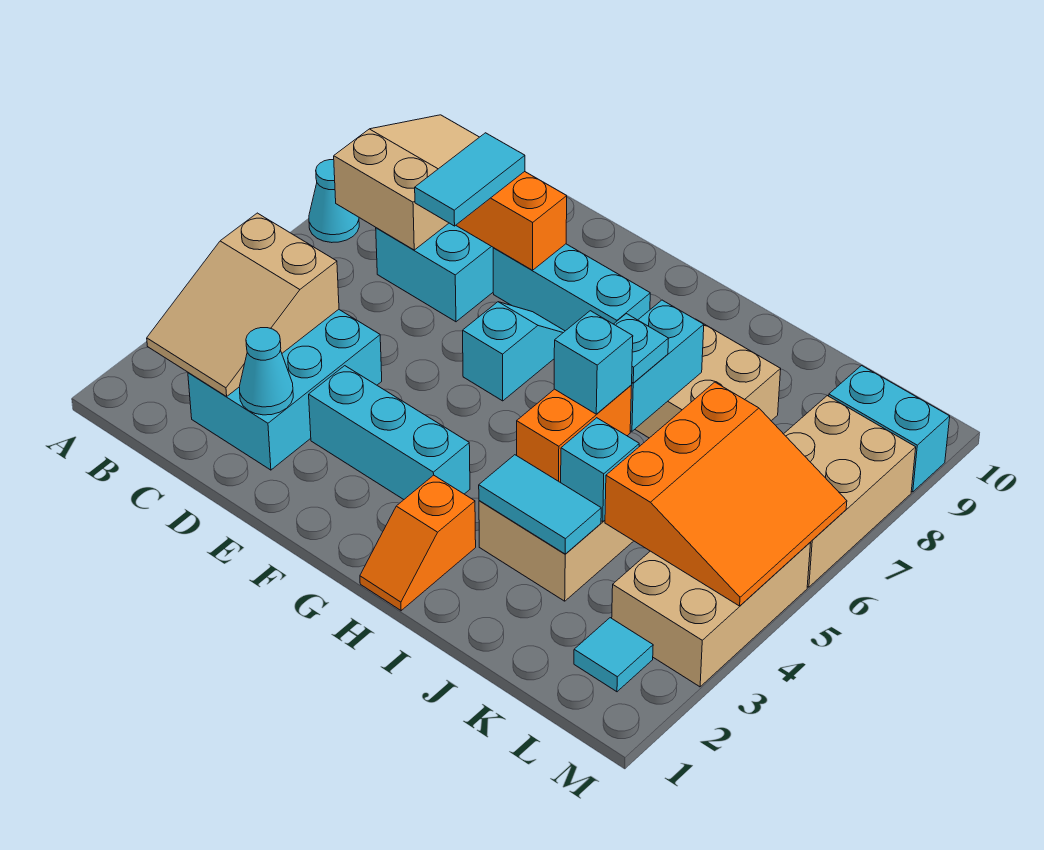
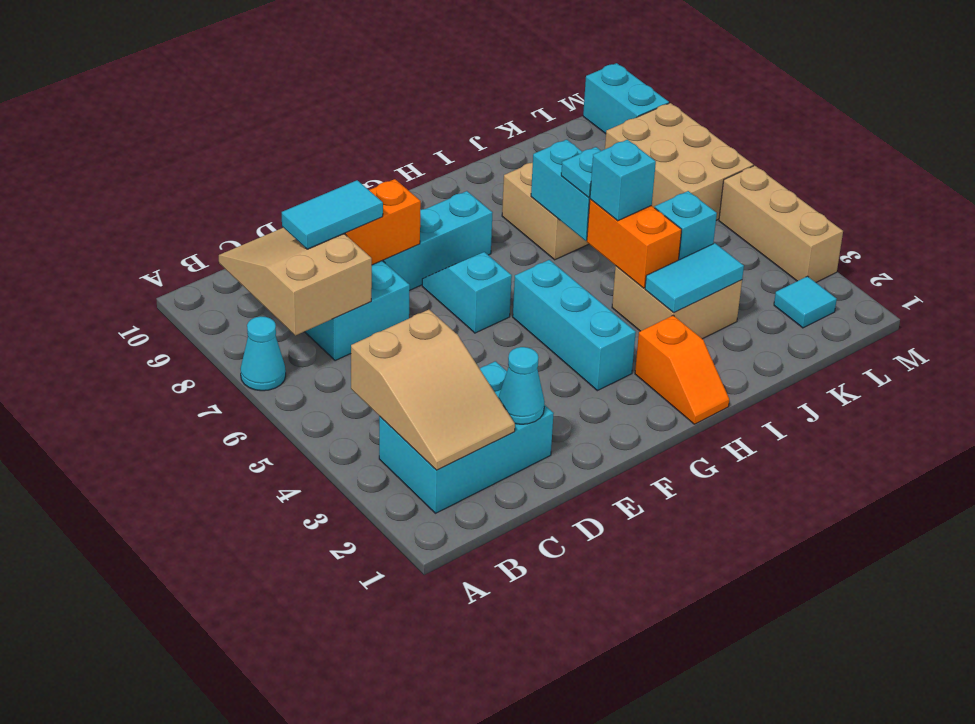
cyan brick C2:D4 level 1 -> cyan brick B2:D3 level 1
cyan tile D7:D8 level 3 -> cyan tile C8:D8 level 3
cyan brick E3:G3 level 1 -> cyan brick G3:G5 level 1
orange slope K4:M6 level 2 top K -> none
tan brick L3:M5 level 1 -> tan brick M3:M5 level 1
cyan brick L9:M9 level 1 -> cyan brick M9:M10 level 1

